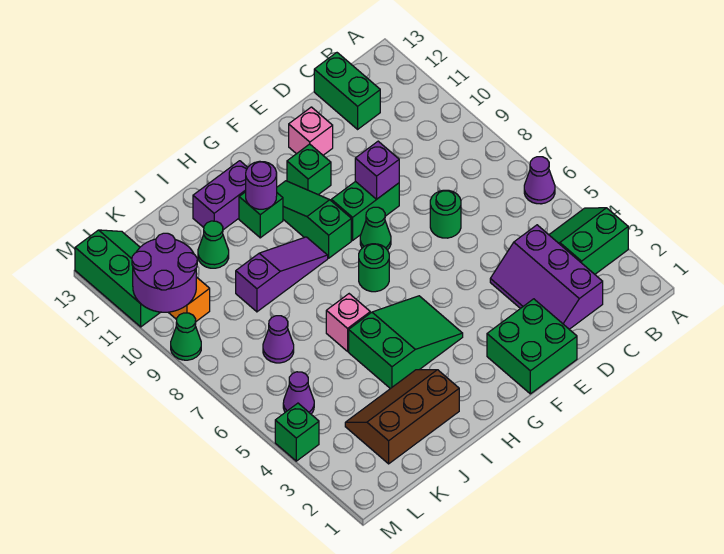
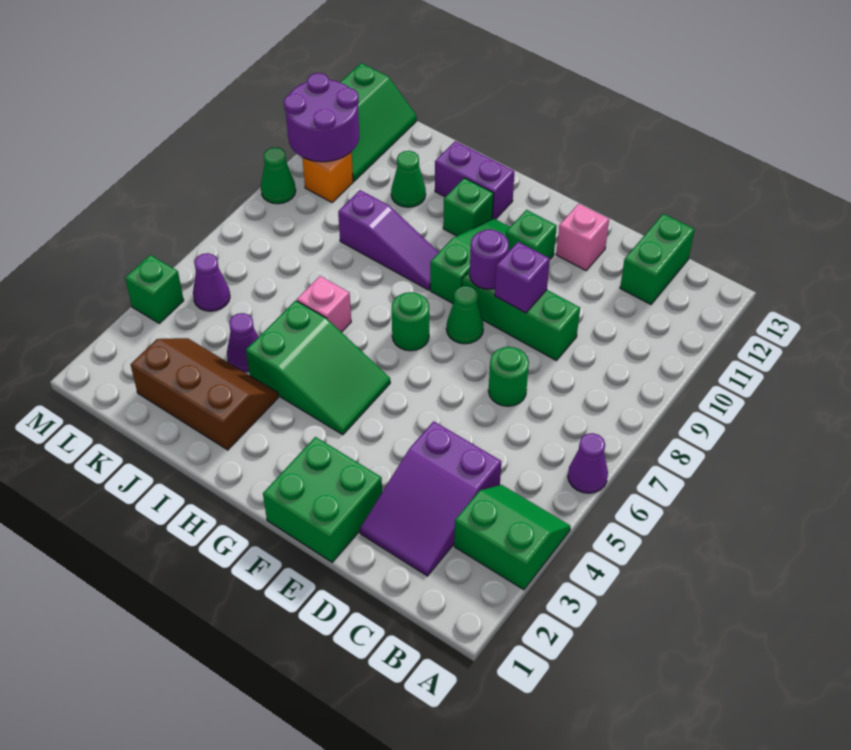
purple slope C2:D4 level 1 top C -> purple slope C2:D4 level 1 top 4
green brick E9:F9 level 1 -> green brick D9:F9 level 1
purple round brick H11 level 2 -> purple round brick F9 level 2
purple cone K7 level 1 -> purple cone J4 level 1

